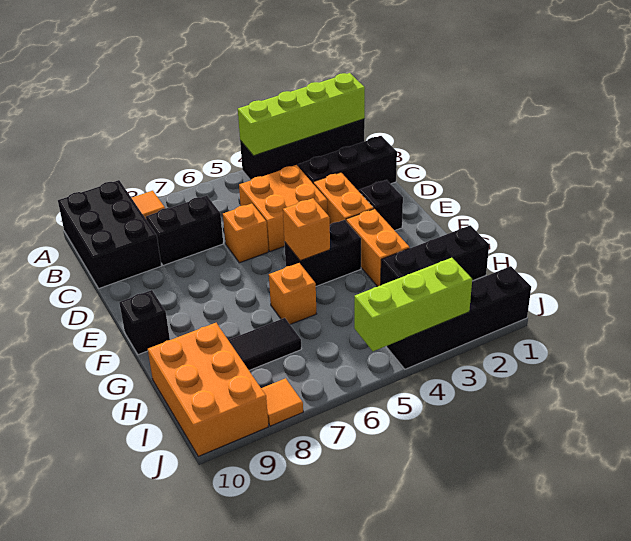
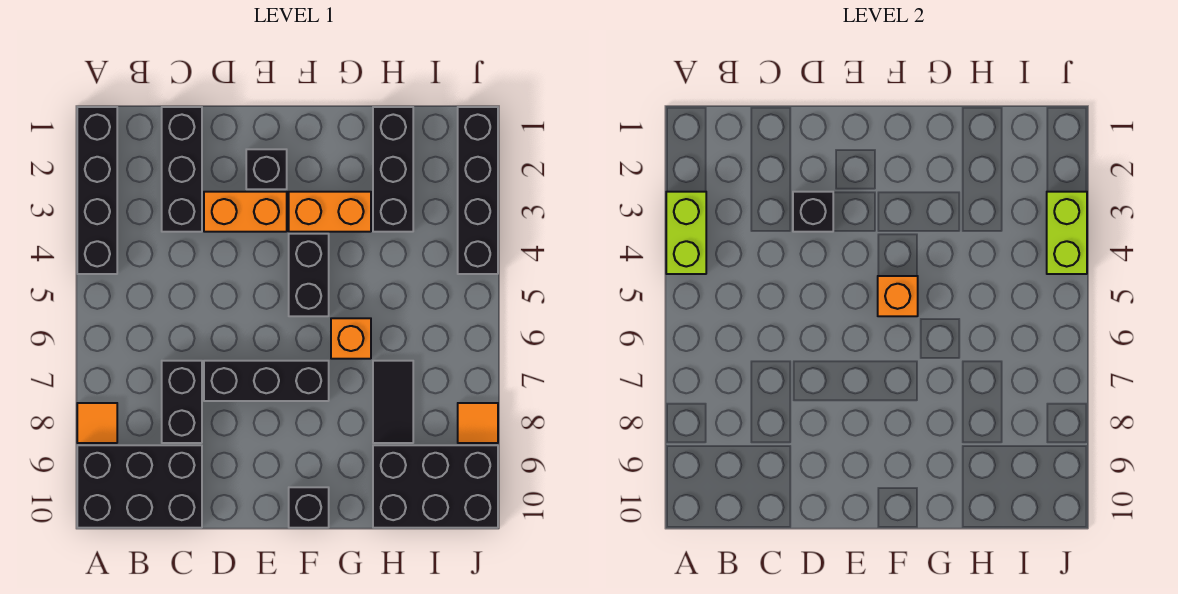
lime brick A1:A4 level 2 -> lime brick A3:A4 level 2
orange brick C4:D5 level 1 -> none
none -> black brick D3 level 2
orange brick D6 level 1 -> none
none -> black brick D7:F7 level 1
orange brick H9:J10 level 1 -> black brick H9:J10 level 1
lime brick J3:J5 level 2 -> lime brick J3:J4 level 2

